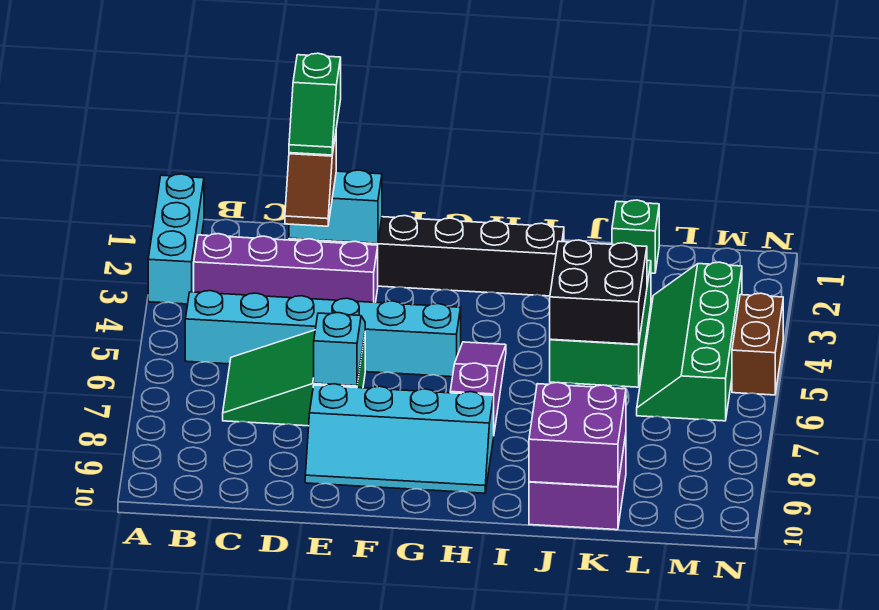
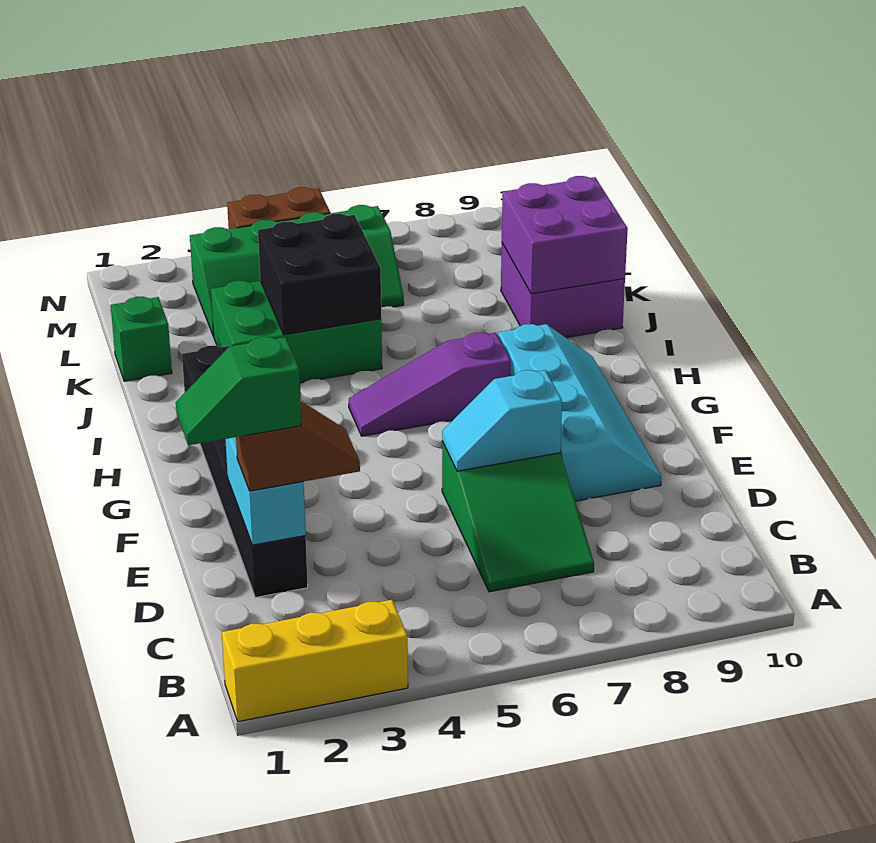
cyan brick A1:A3 level 1 -> yellow brick A1:A3 level 1
purple brick B3:E3 level 1 -> none
cyan brick B5:G5 level 1 -> none
green slope D1:D2 level 4 top 1 -> green slope D1:D2 level 4 top 2

